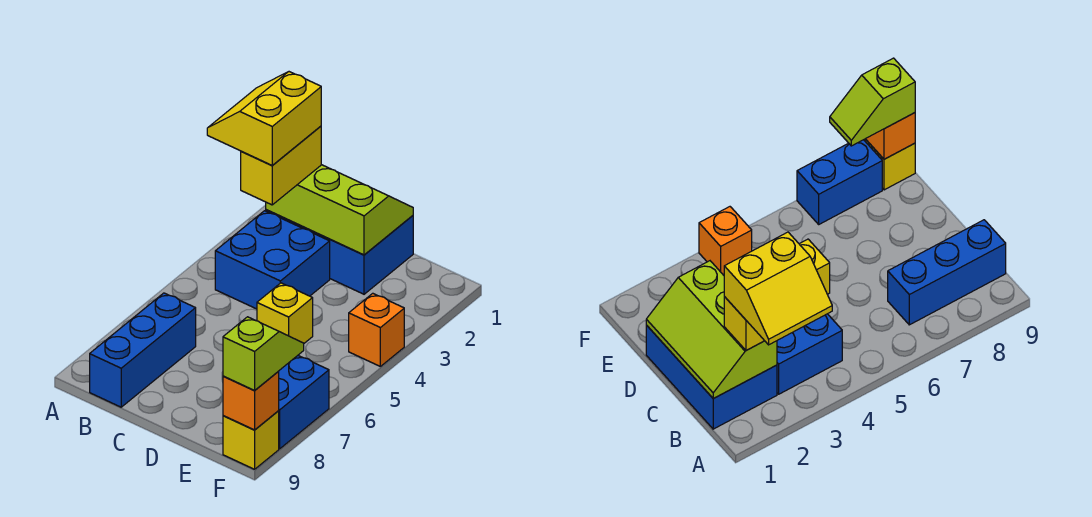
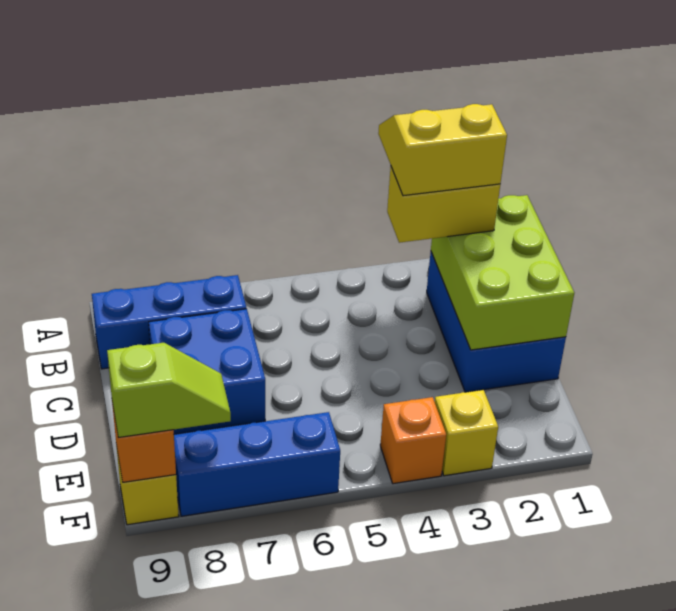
lime slope B1:D2 level 2 top 2 -> lime brick B1:D2 level 2
blue brick B3:C4 level 1 -> blue brick C7:D8 level 1
yellow brick D5 level 1 -> yellow brick F3 level 1
blue brick F7:F8 level 1 -> blue brick F6:F8 level 1

